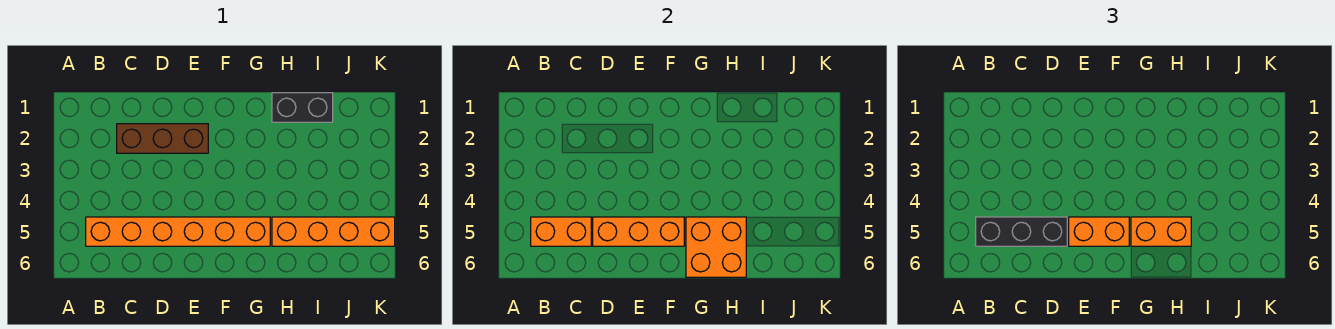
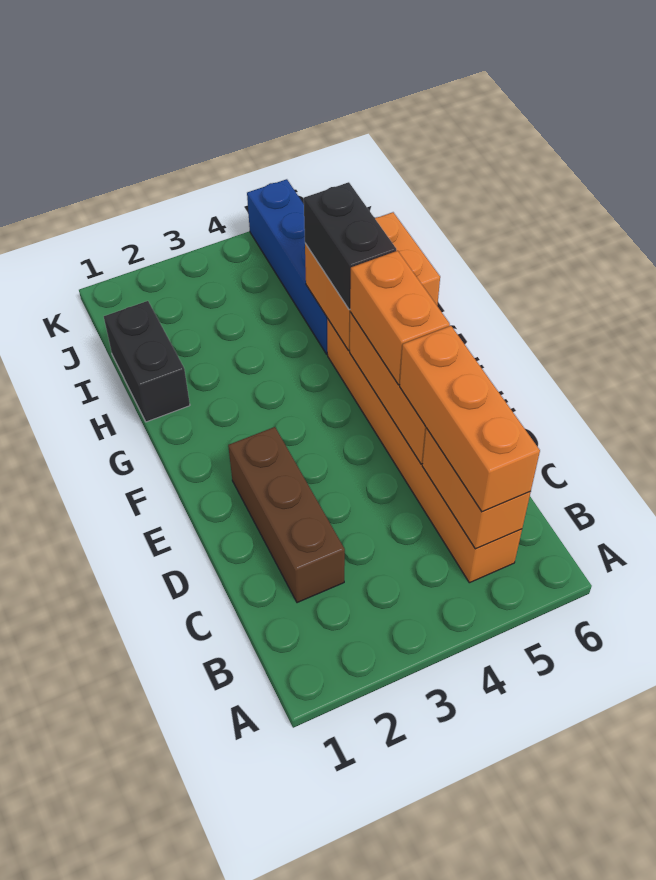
black brick B5:D5 level 3 -> orange brick B5:D5 level 3
orange brick G5:H5 level 3 -> black brick G5:H5 level 3
orange brick H5:K5 level 1 -> blue brick H5:K5 level 1

